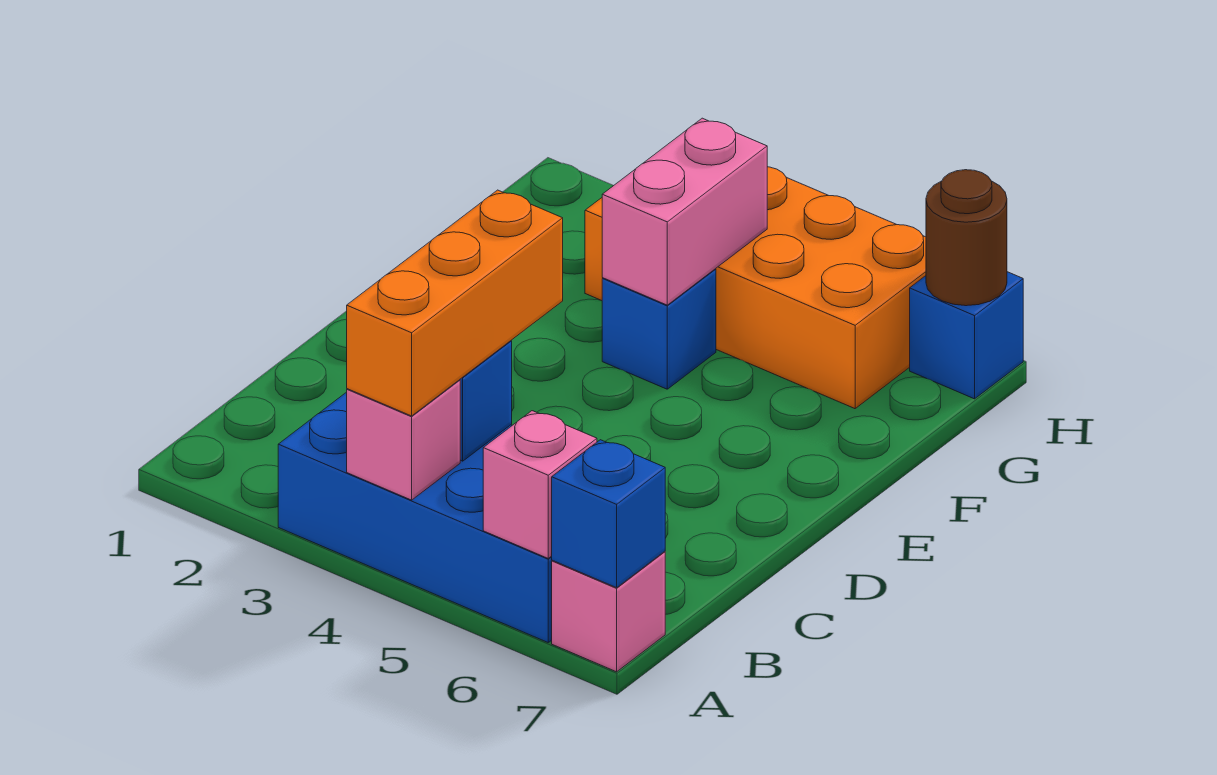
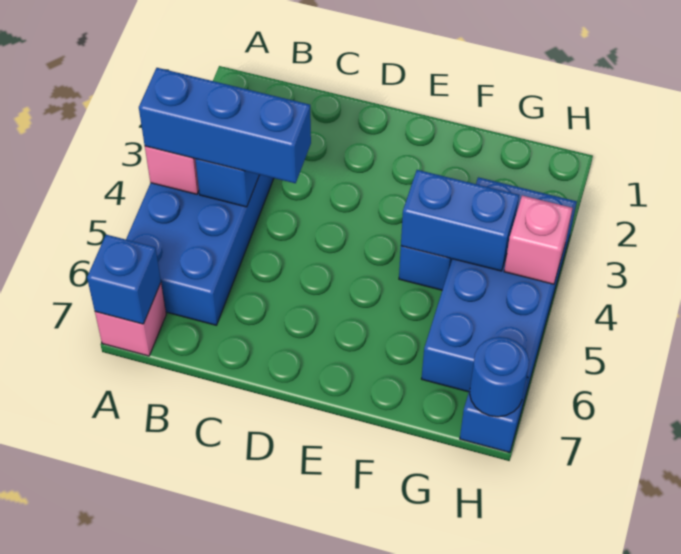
orange brick A4:C4 level 3 -> blue brick A4:C4 level 3
pink brick A6 level 2 -> pink brick H4 level 2
pink brick F4:G4 level 2 -> blue brick F4:G4 level 2
orange brick G3:H6 level 1 -> blue brick G3:H6 level 1
brown round brick H7 level 2 -> blue round brick H7 level 2

